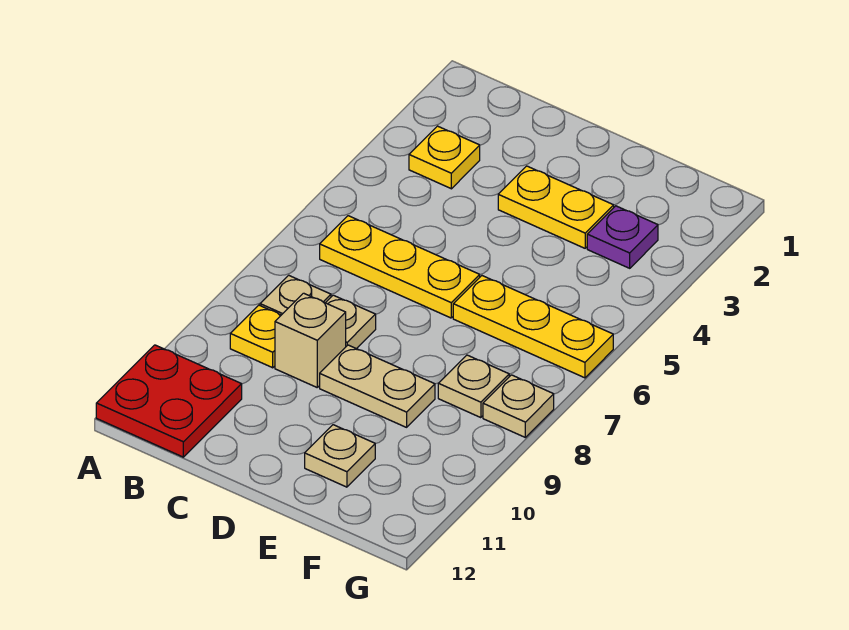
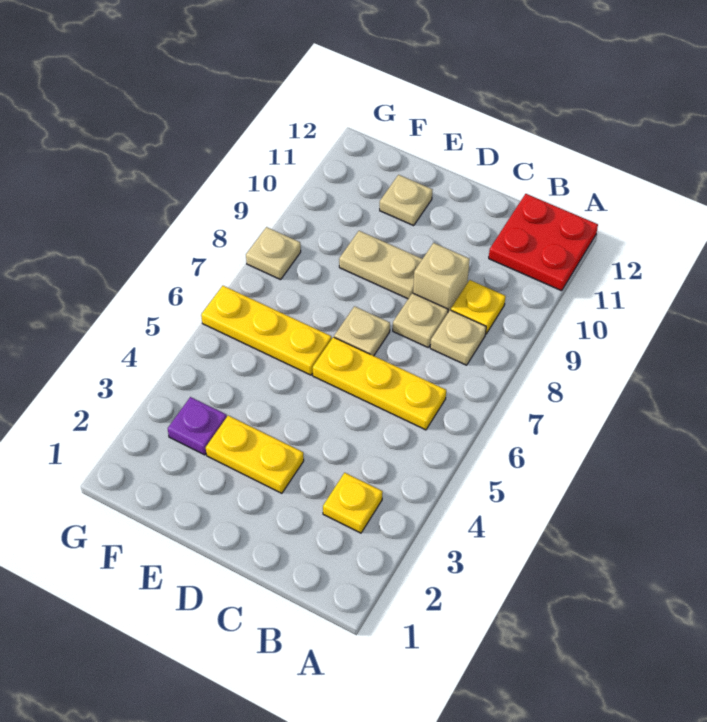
tan plate F8 level 1 -> tan plate D7 level 1

